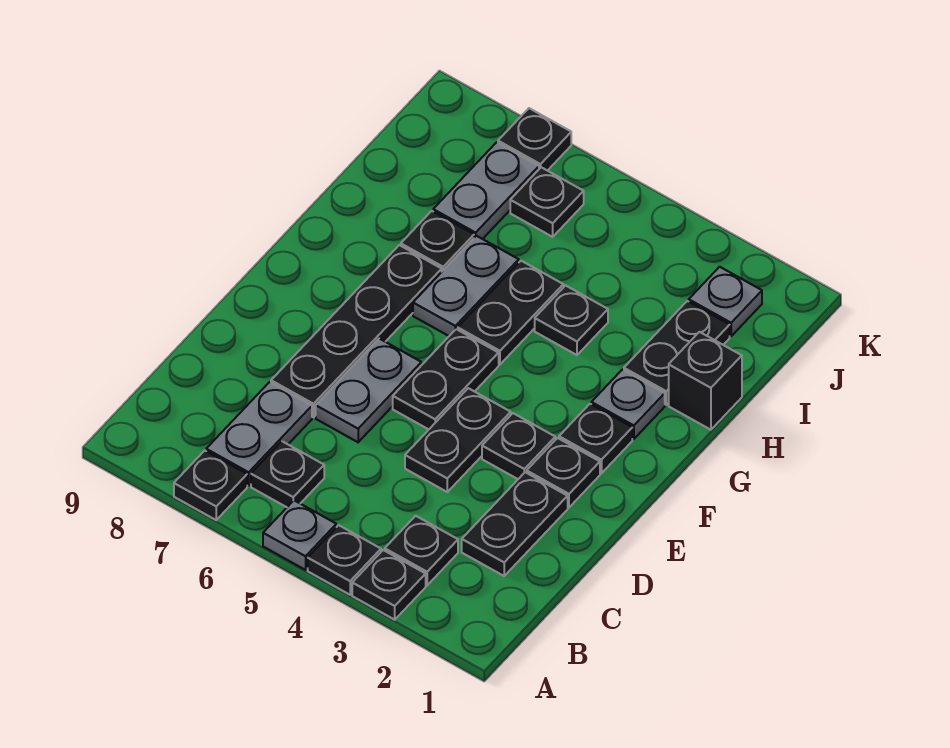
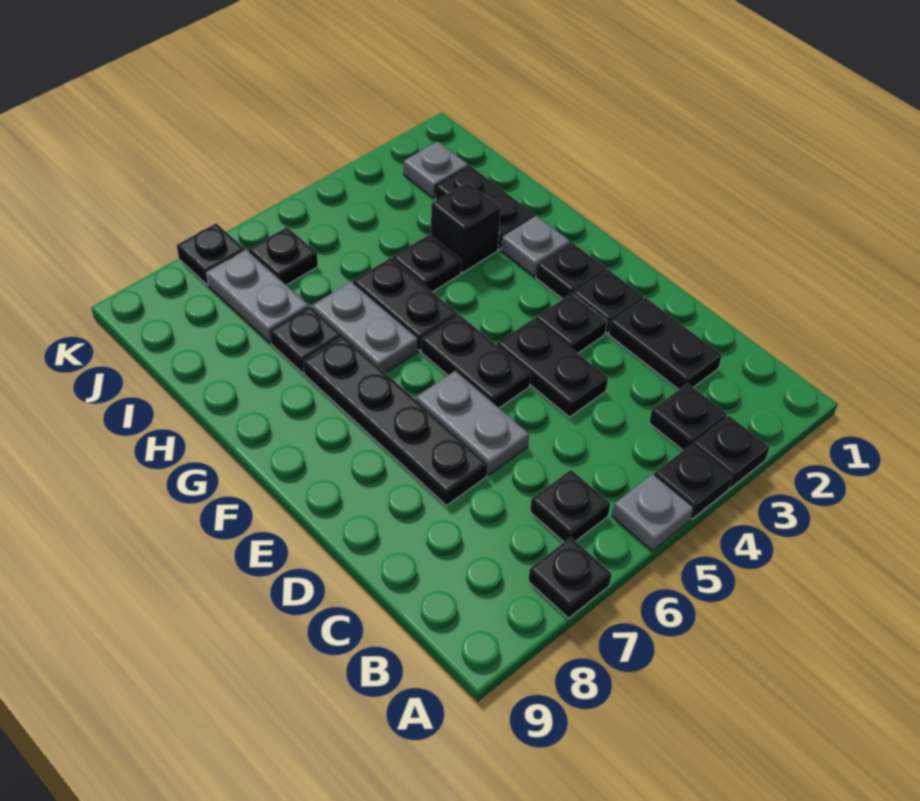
grey plate B7:C7 level 1 -> none
black brick H1 level 1 -> black brick H3 level 1

